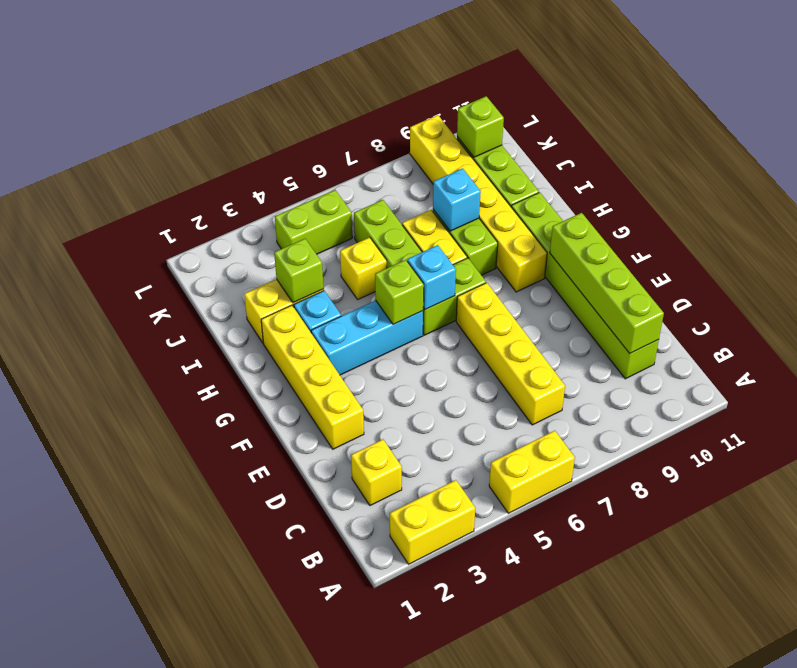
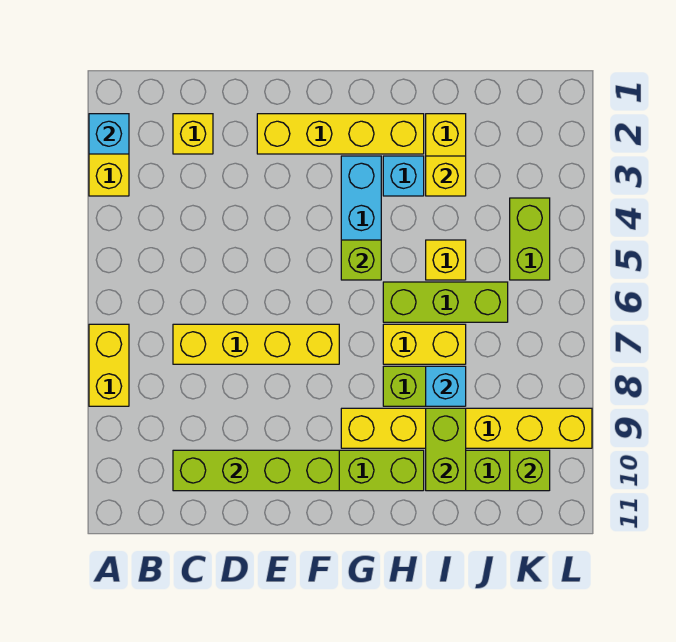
yellow brick A5:A6 level 1 -> yellow brick A7:A8 level 1
lime brick G6:G7 level 1 -> lime brick I9:I10 level 2
cyan brick G6 level 2 -> cyan brick A2 level 2
lime brick I3 level 2 -> yellow brick I3 level 2

